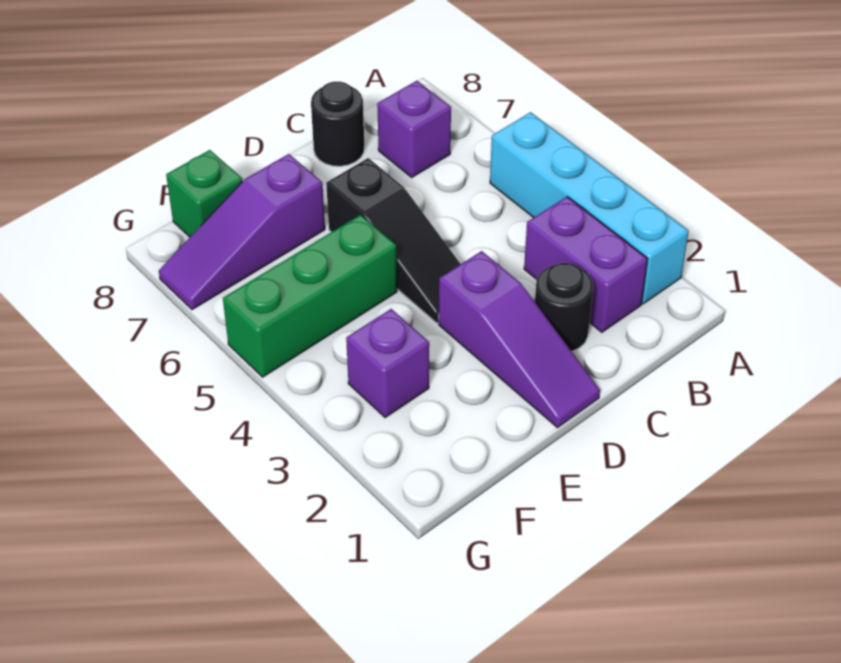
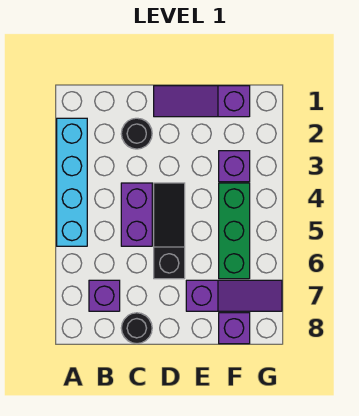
purple brick B2:B3 level 1 -> purple brick C4:C5 level 1
purple slope D1:D3 level 1 top 3 -> purple slope D1:F1 level 1 top F
green brick E5:G5 level 1 -> green brick F4:F6 level 1
green brick F8 level 1 -> purple brick F8 level 1

